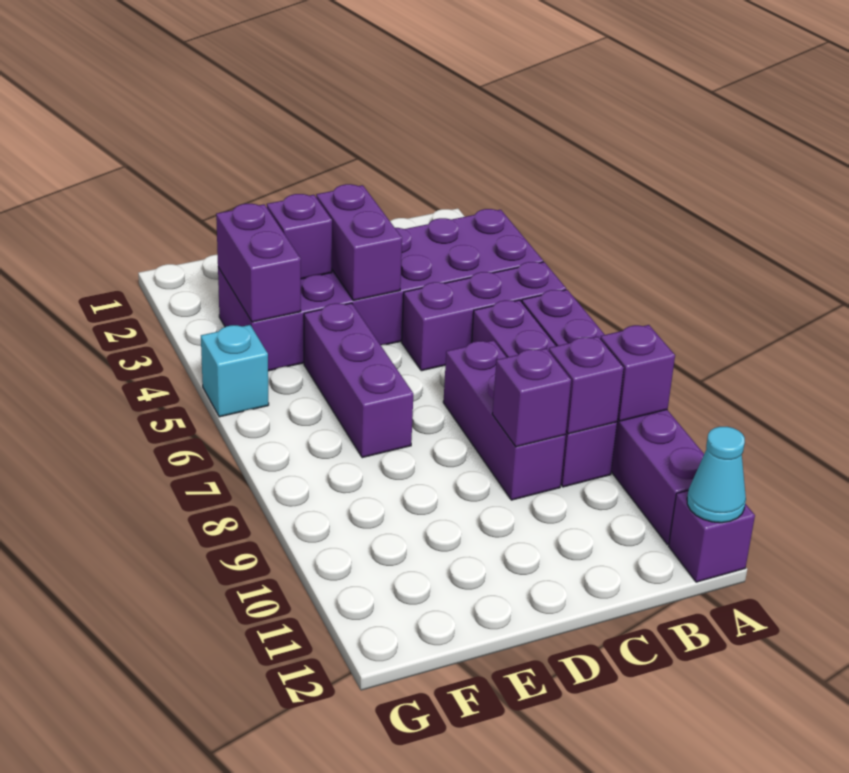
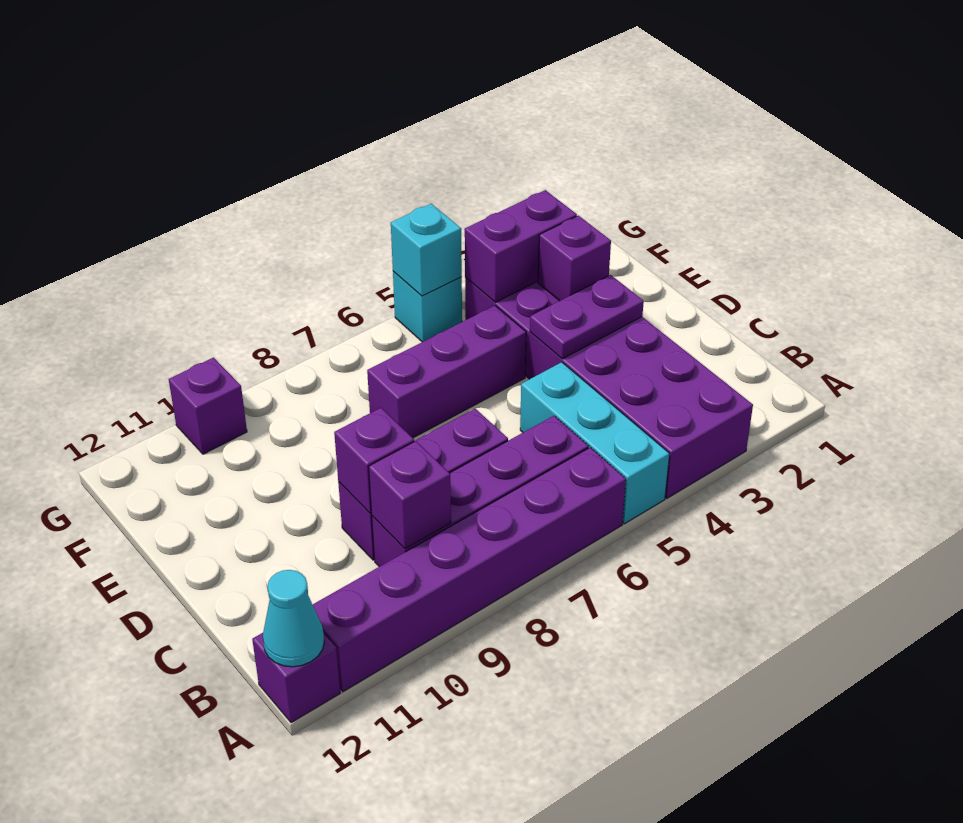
purple brick A5:C5 level 1 -> cyan brick A5:C5 level 1
purple brick A9 level 2 -> purple brick G10 level 1
purple brick D3:D4 level 2 -> purple plate D3:D4 level 2
none -> cyan brick G5 level 2

